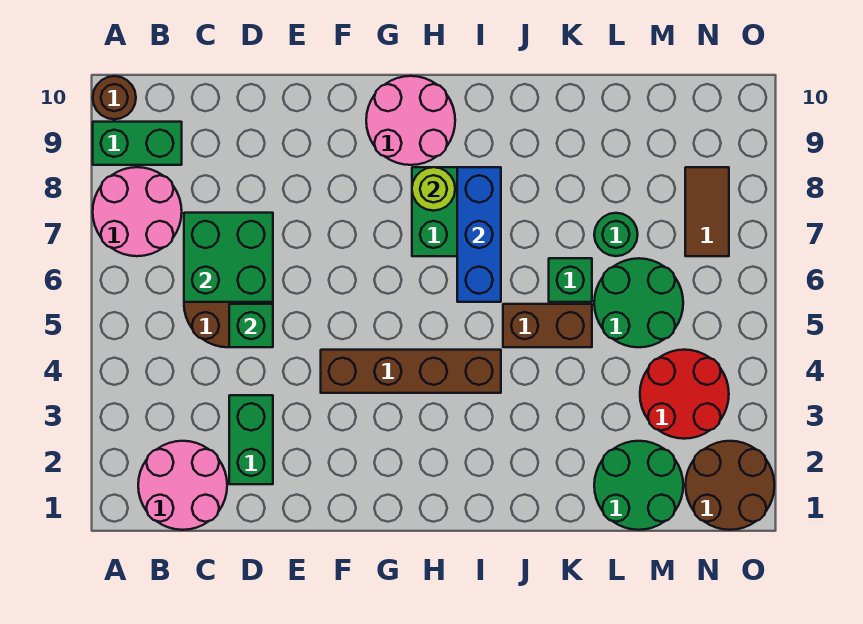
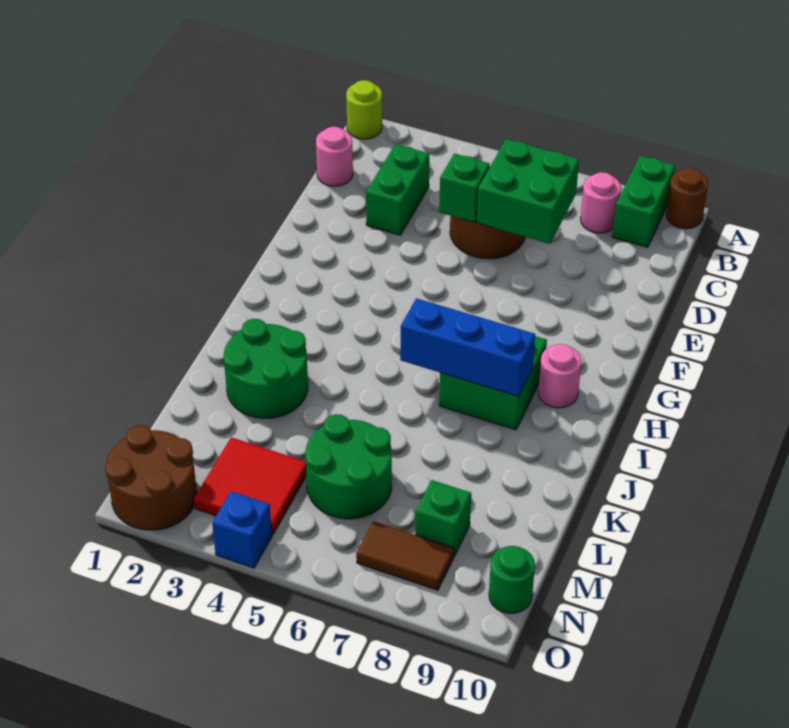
pink round brick A7:B8 level 1 -> pink round brick B8 level 1
pink round brick B1:C2 level 1 -> pink round brick C1 level 1
green brick D2:D3 level 1 -> green brick C3:D3 level 1
brown brick F4:I4 level 1 -> none
pink round brick G9:H10 level 1 -> pink round brick H9 level 1
lime round brick H8 level 2 -> lime round brick A1 level 1
brown brick J5:K5 level 1 -> none
green brick K6 level 1 -> green brick M8 level 1
green round brick L1:M2 level 1 -> green round brick J2:K3 level 1
green round brick L7 level 1 -> green round brick N10 level 1
red round brick M3:N4 level 1 -> red tile M3:N4 level 1
none -> blue brick O4 level 1

